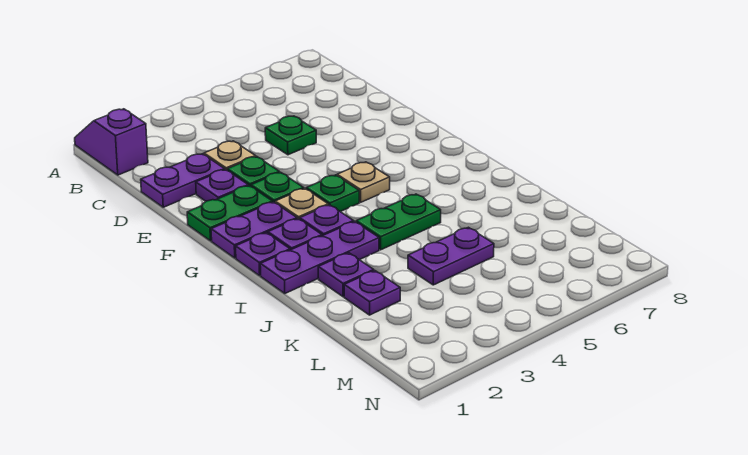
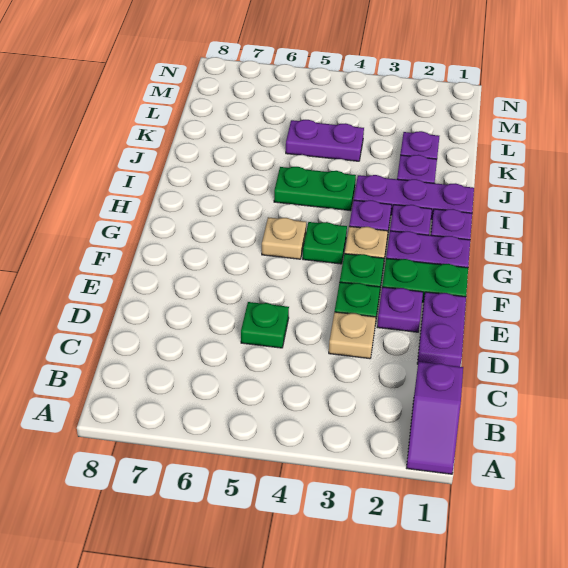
purple plate D1:D2 level 1 -> purple plate D1:E1 level 1

